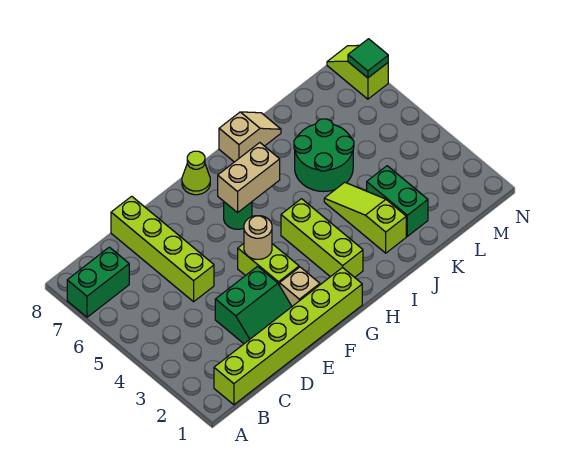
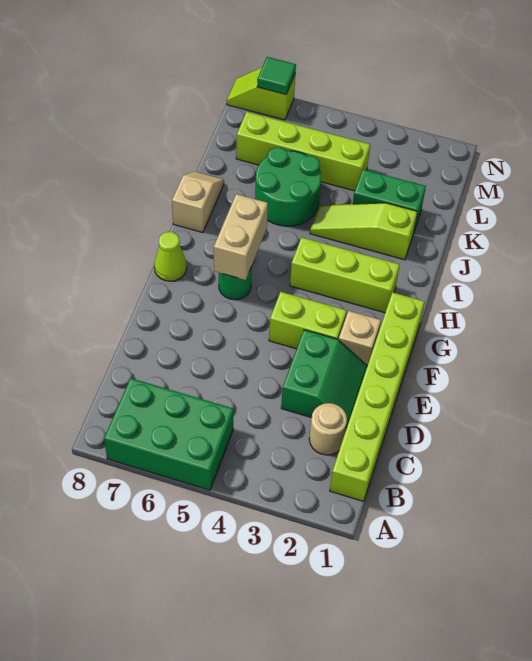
green brick A7:B7 level 1 -> green brick A5:B7 level 1
lime brick D5:D8 level 1 -> lime brick L4:L7 level 1
tan round brick F4 level 2 -> tan round brick C2 level 1

